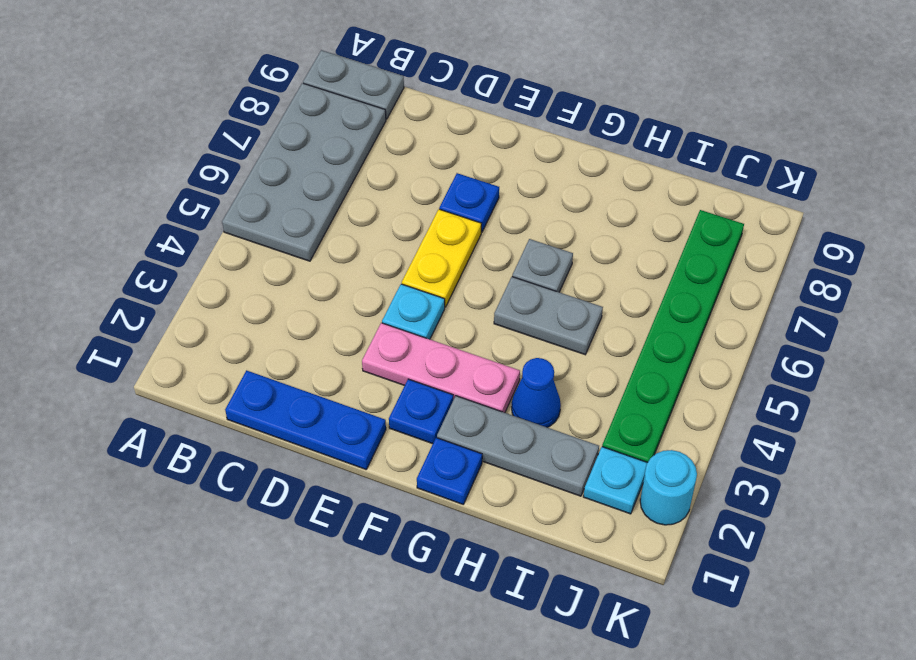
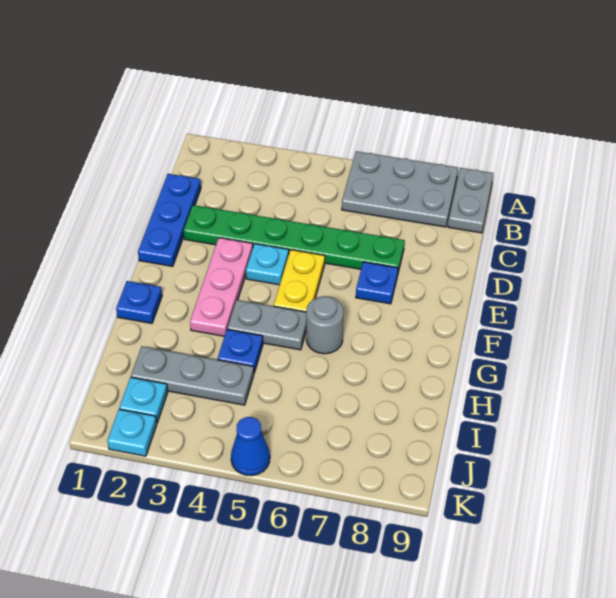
grey plate A5:B8 level 1 -> grey plate A6:B8 level 1
yellow plate E5:E6 level 1 -> yellow plate E5:F5 level 1
blue plate F2 level 1 -> blue plate H4 level 1
grey plate G2:I2 level 1 -> grey plate I2:I4 level 1
grey plate G5:H5 level 1 -> grey plate G4:G5 level 1
grey plate G6 level 1 -> grey round brick G6 level 1
blue cone H3 level 1 -> blue cone K5 level 1
green plate J3:J8 level 1 -> green plate D2:D7 level 1
cyan round brick K2 level 1 -> cyan plate K2 level 1

